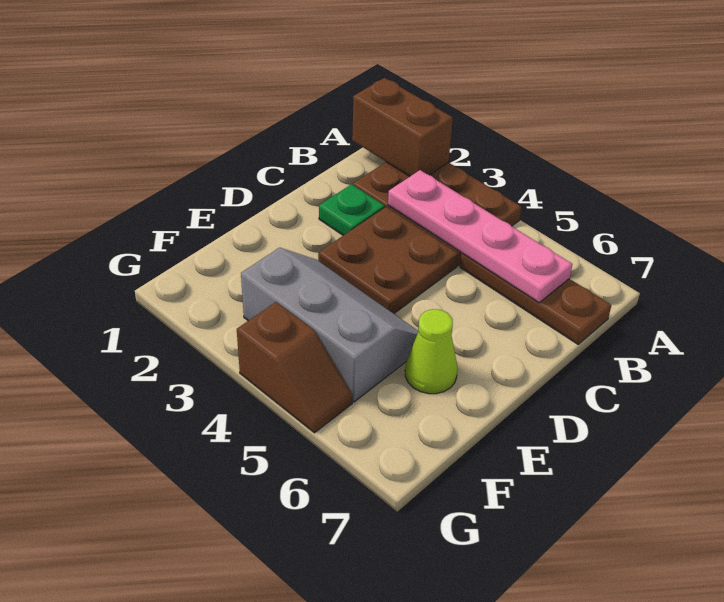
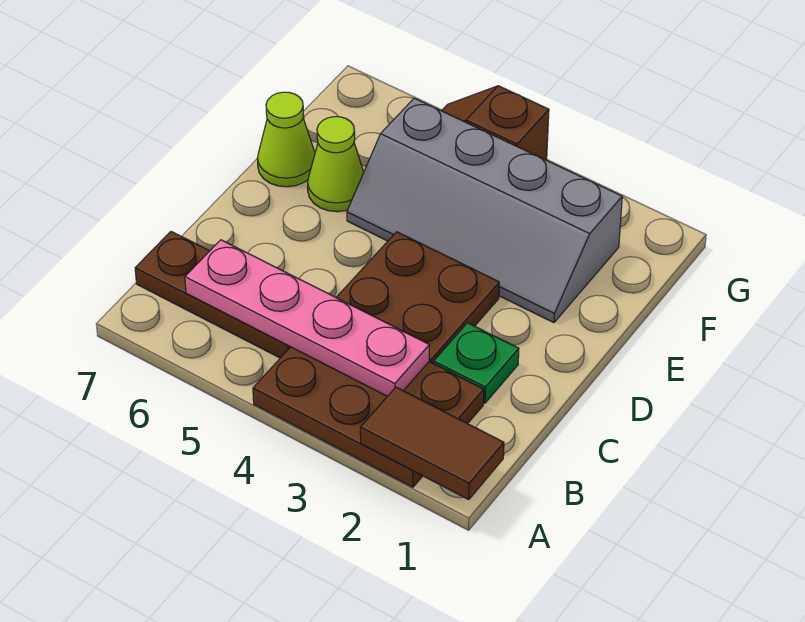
brown brick A1:A2 level 2 -> brown tile A1:A2 level 2
grey slope E3:F5 level 1 top F -> grey slope E2:F5 level 1 top F
none -> lime cone E7 level 1

